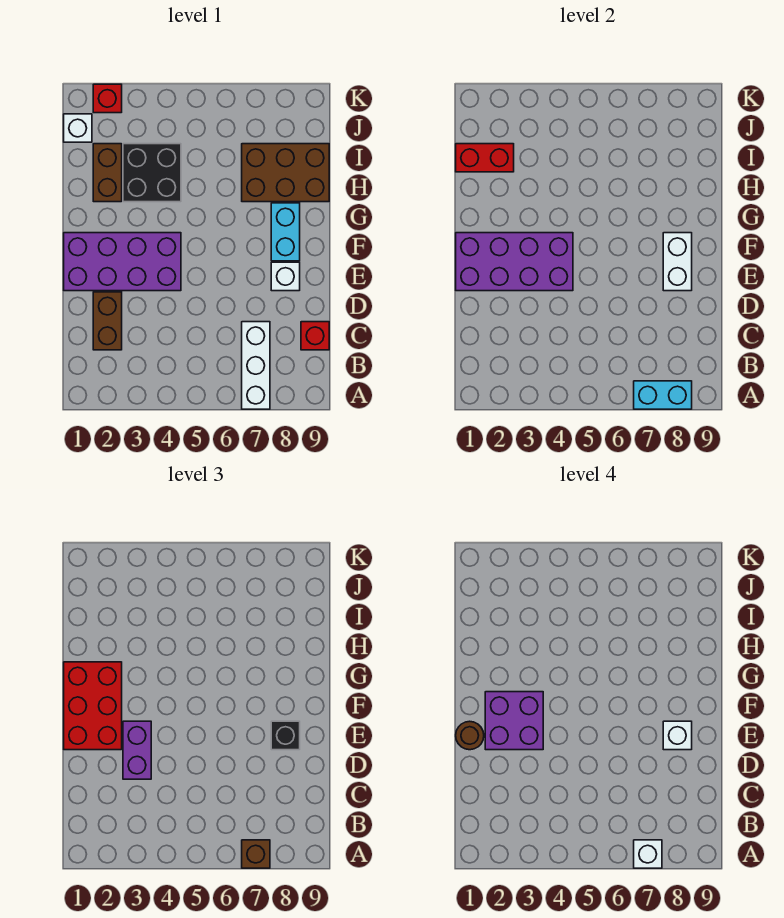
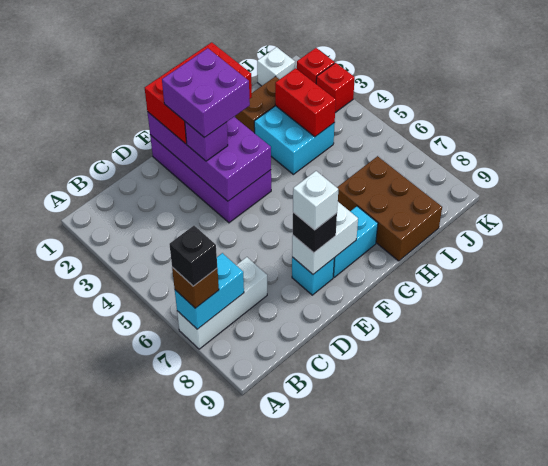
cyan brick A7:A8 level 2 -> cyan brick A7:B7 level 2
white brick A7 level 4 -> black brick A7 level 4
brown brick C2:D2 level 1 -> none
red brick C9 level 1 -> red brick K3 level 1
purple brick D3:E3 level 3 -> purple brick E3 level 3
brown round brick E1 level 4 -> none
white brick E8 level 1 -> cyan brick E8 level 1
black brick H3:I4 level 1 -> cyan brick H3:I4 level 1
red brick I1:I2 level 2 -> red brick I3:I4 level 2

